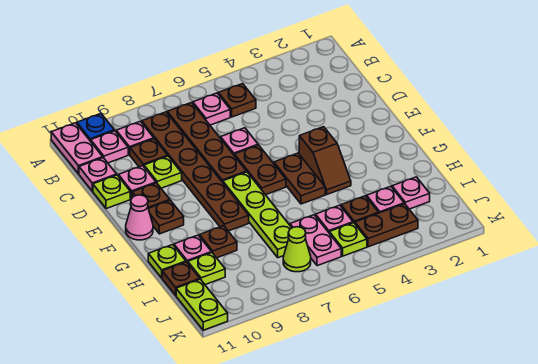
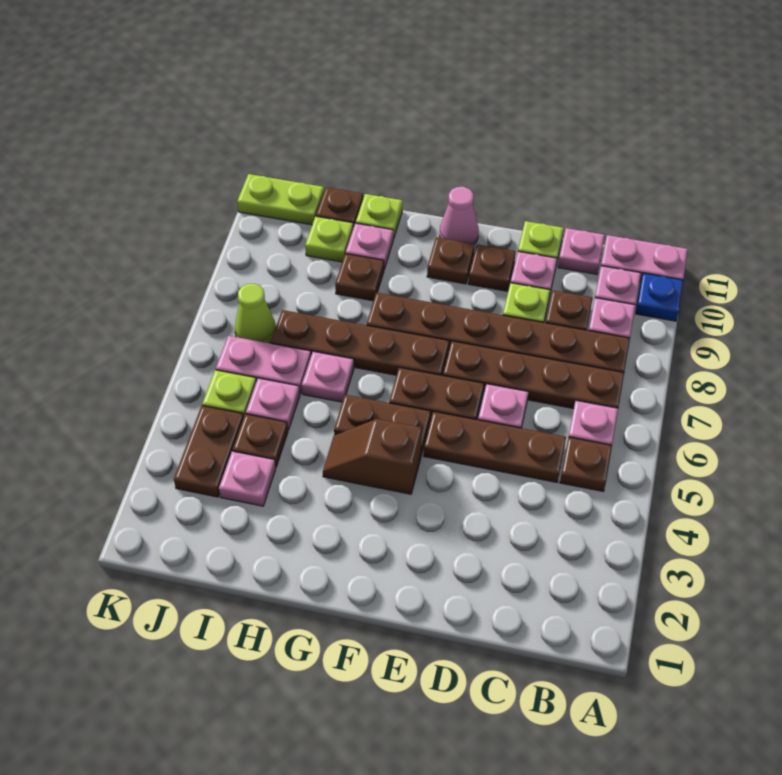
none -> brown plate C5:E5 level 1
lime plate F7:I7 level 1 -> brown plate F7:I7 level 1
pink plate I2 level 1 -> pink plate H6 level 1

